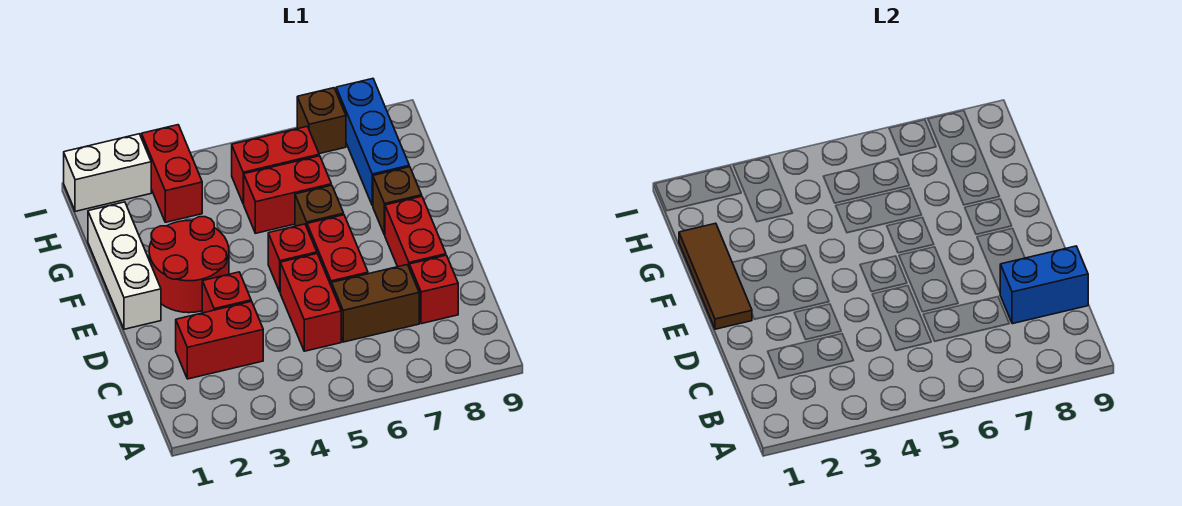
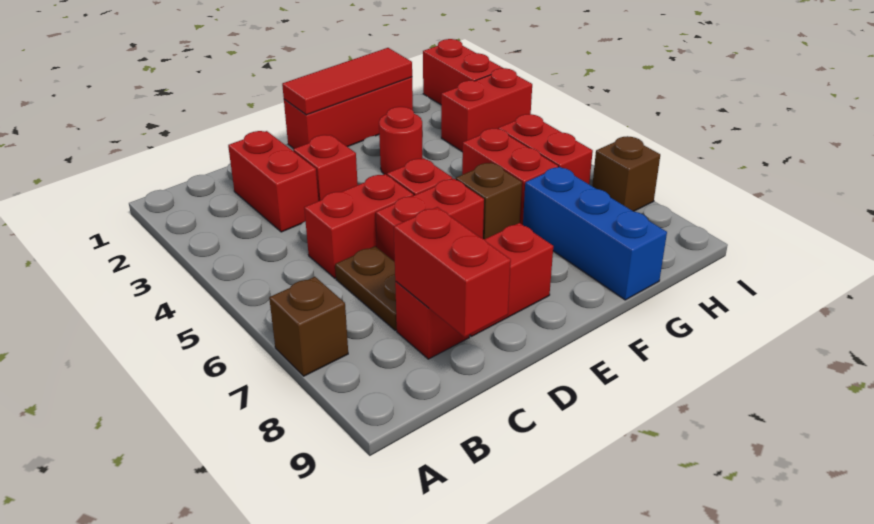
brown brick C6:C7 level 1 -> brown plate C6:C7 level 1
blue brick C8:C9 level 2 -> red brick C8:C9 level 2
white brick E1:G1 level 1 -> red brick E1:G1 level 1
brown tile E1:G1 level 2 -> red tile E1:G1 level 2
red round brick E2:F3 level 1 -> red round brick F3 level 1
brown brick F8 level 1 -> brown brick A7 level 1
blue brick G8:I8 level 1 -> blue brick G7:G9 level 1
white brick I1:I2 level 1 -> red brick I1:I2 level 1

